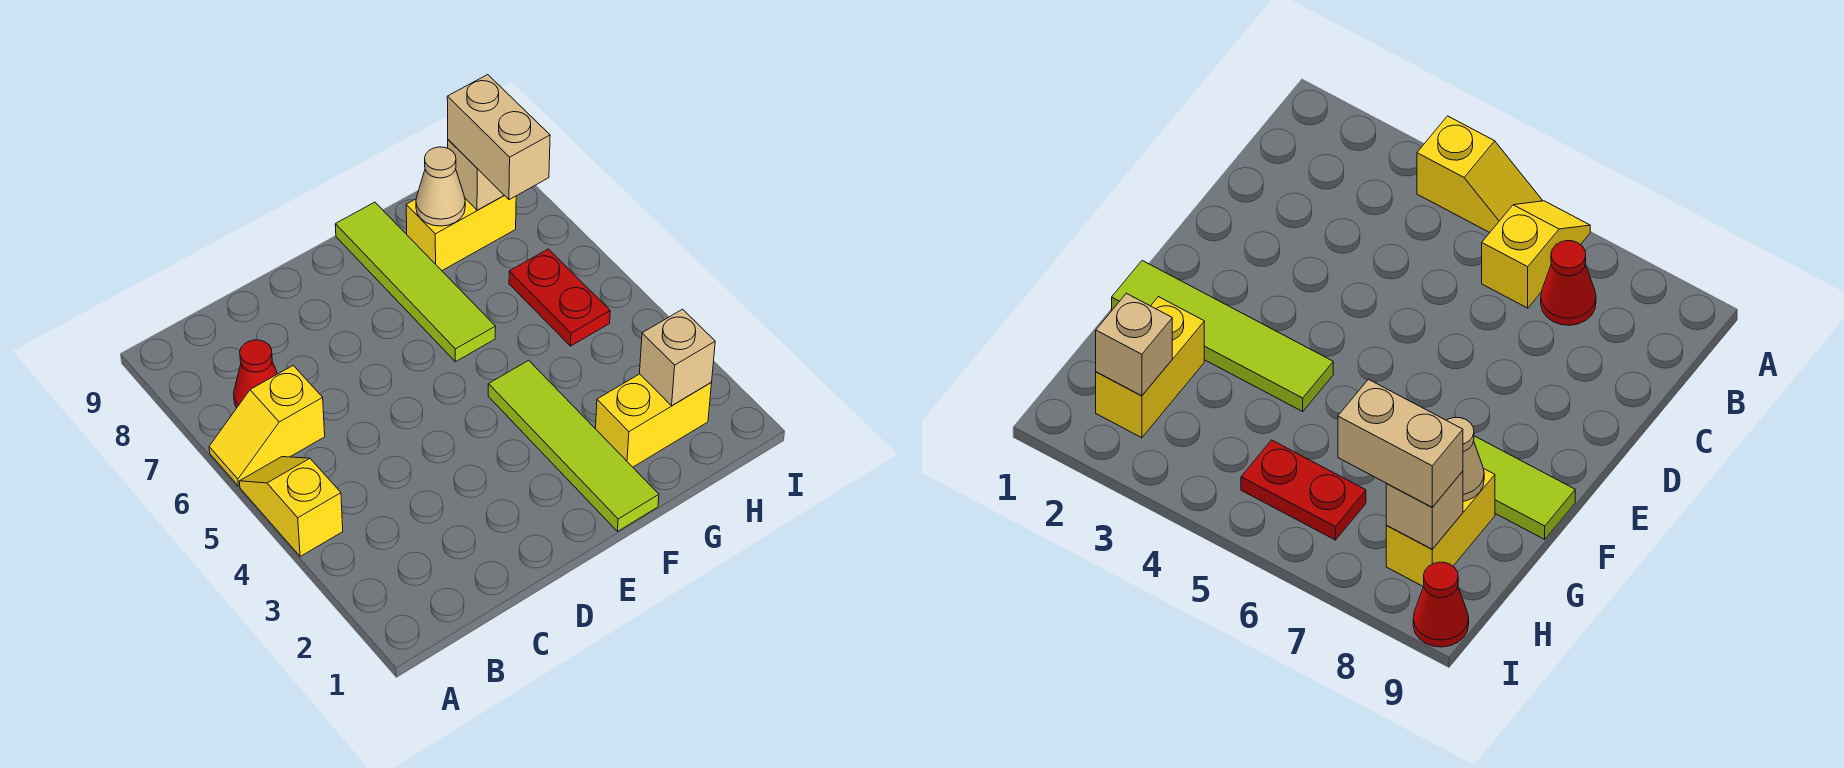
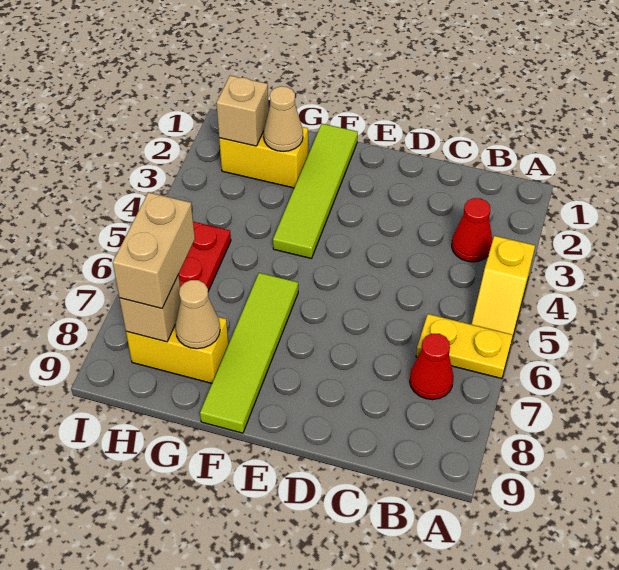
yellow slope A6:B6 level 1 top B -> yellow plate A6:B6 level 1
none -> tan cone G2 level 2
red cone I9 level 1 -> red cone B3 level 1

